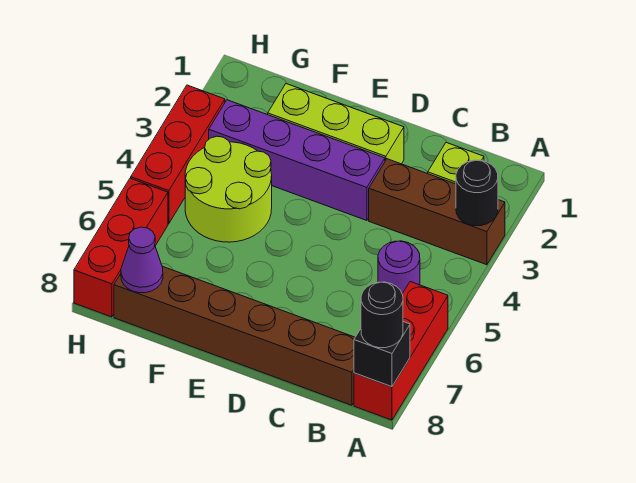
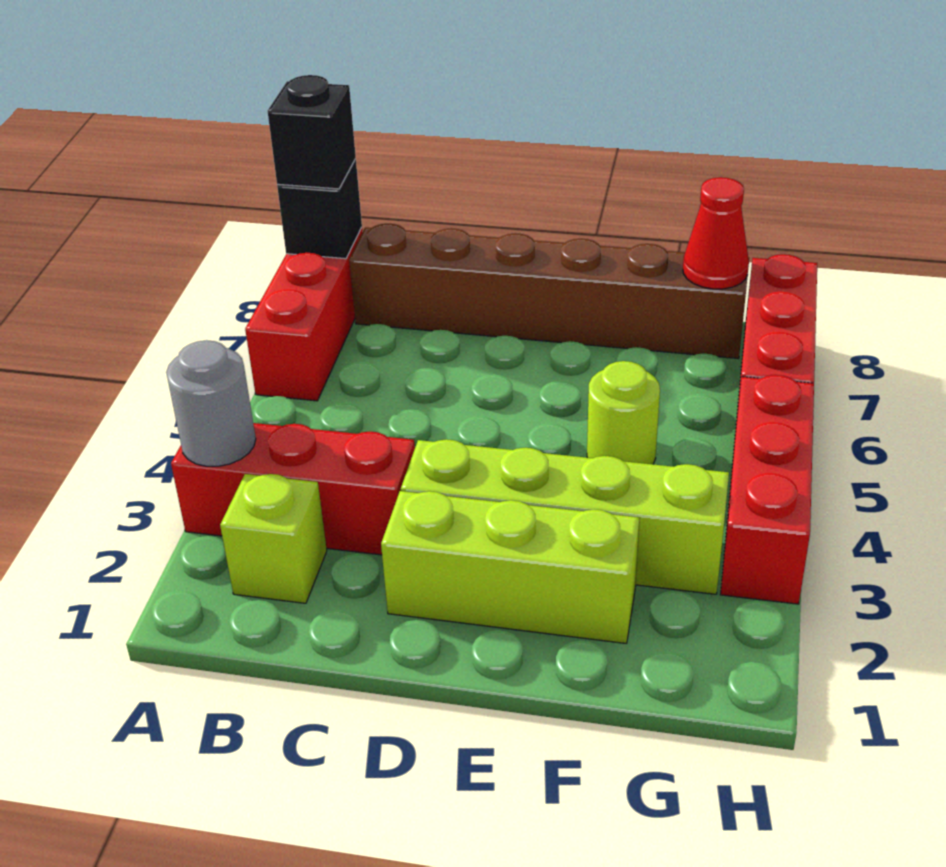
brown brick A3:C3 level 1 -> red brick A3:C3 level 1
black round brick A3 level 2 -> grey round brick A3 level 2
black round brick A8 level 3 -> black brick A8 level 3
purple round brick B5 level 1 -> none
purple brick D3:G3 level 1 -> lime brick D3:G3 level 1
lime round brick F4:G5 level 1 -> lime round brick F5 level 1
purple cone G8 level 2 -> red cone G8 level 2

